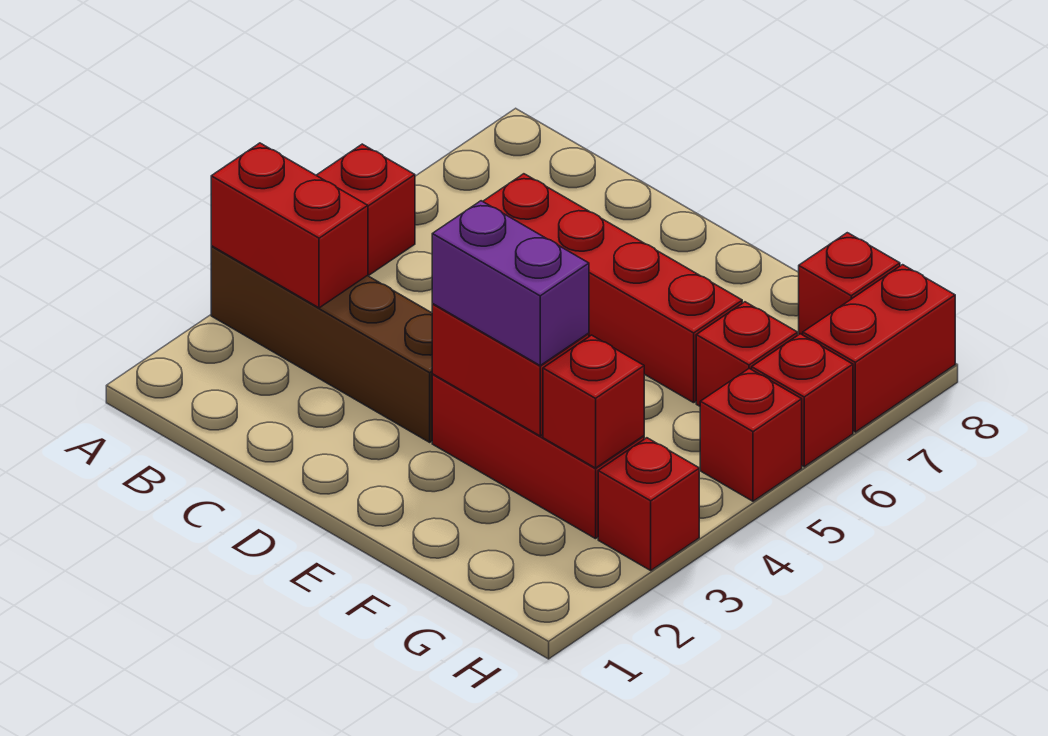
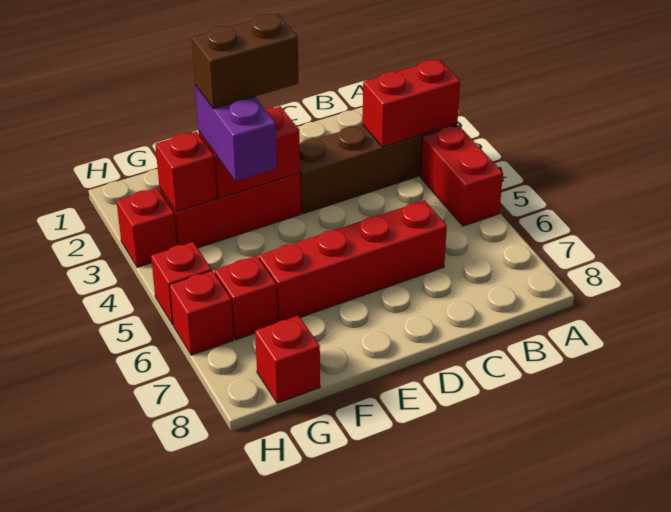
purple brick E3:F3 level 3 -> purple brick F3:F4 level 3
none -> brown brick E3:F3 level 4
red brick H7:H8 level 1 -> none

